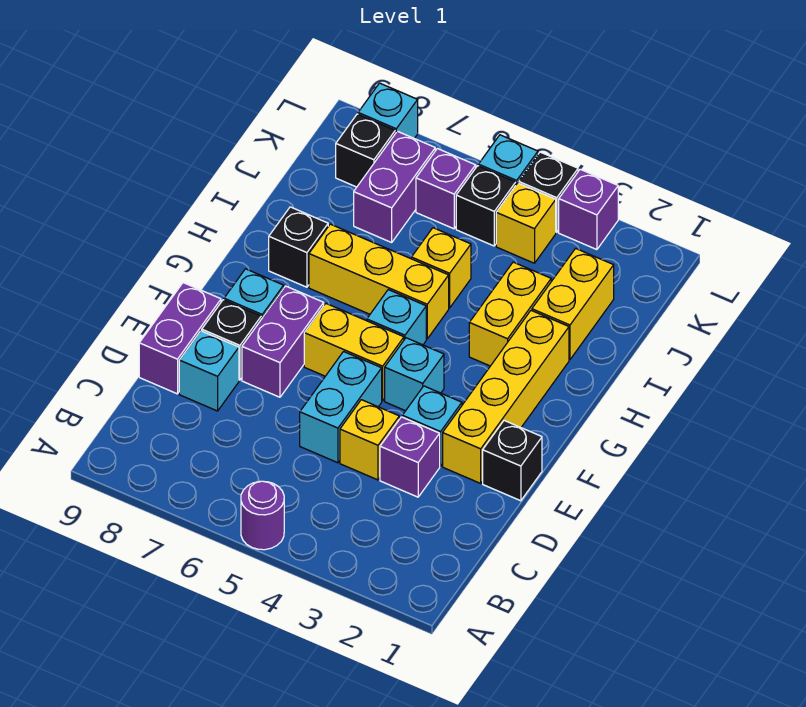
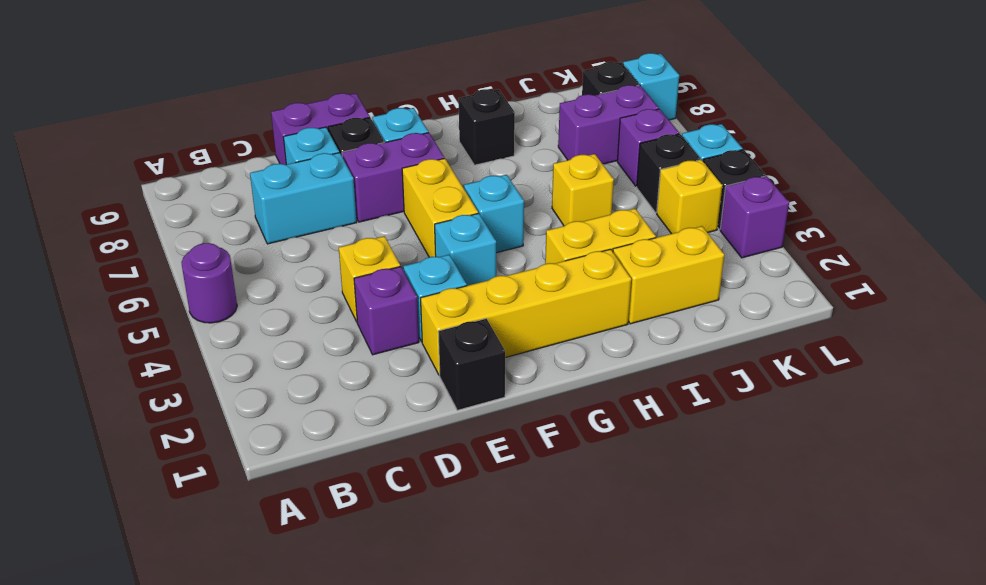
cyan brick D5:E5 level 1 -> cyan brick C7:D7 level 1
yellow brick H5:H7 level 1 -> none

